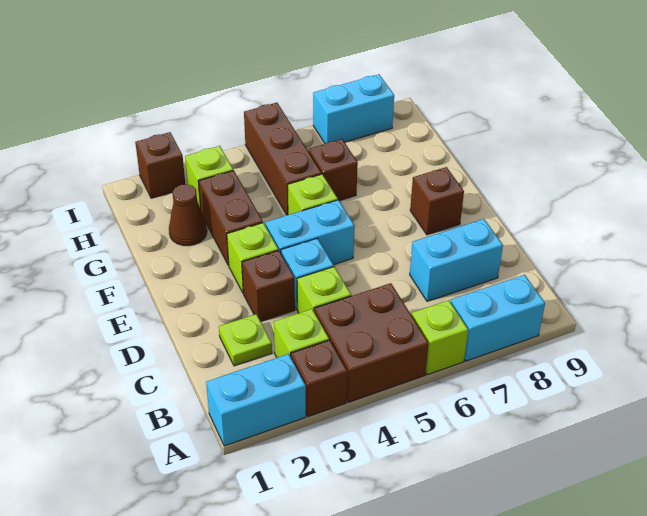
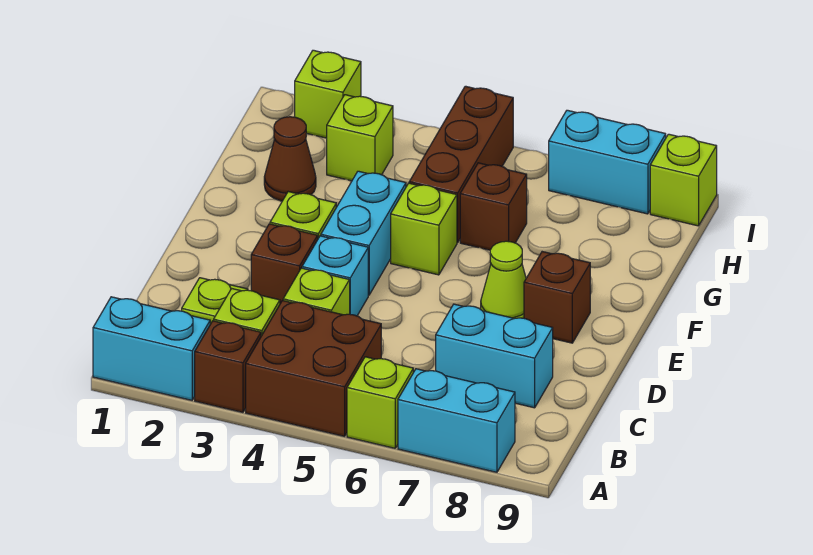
cyan brick E4:E5 level 1 -> cyan brick E4:F4 level 1
none -> lime cone E7 level 1
brown brick F3:G3 level 1 -> none
brown brick I2 level 1 -> lime brick I2 level 1
none -> lime brick I9 level 1

